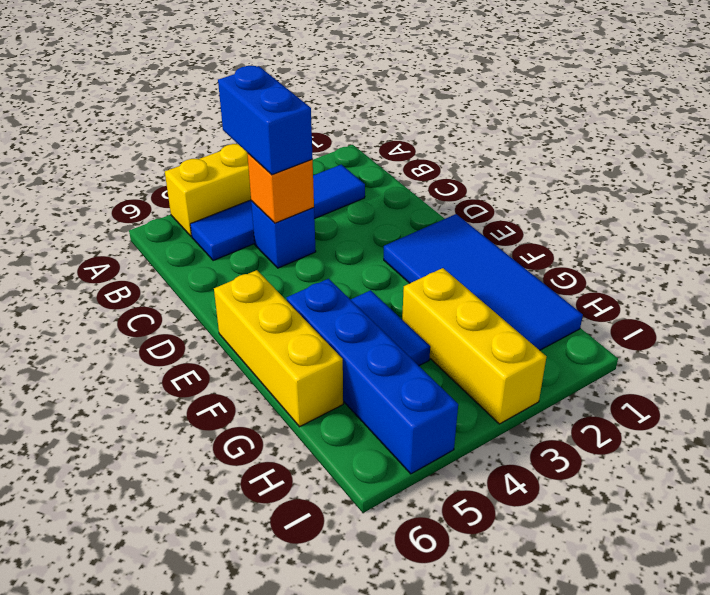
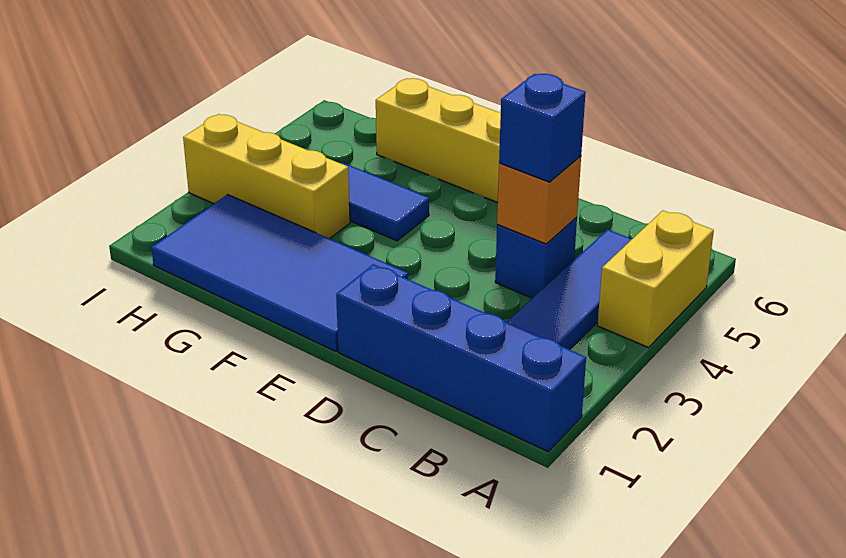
blue brick B4:C4 level 3 -> blue brick C4 level 3
blue brick F5:I5 level 1 -> blue brick A1:D1 level 1

